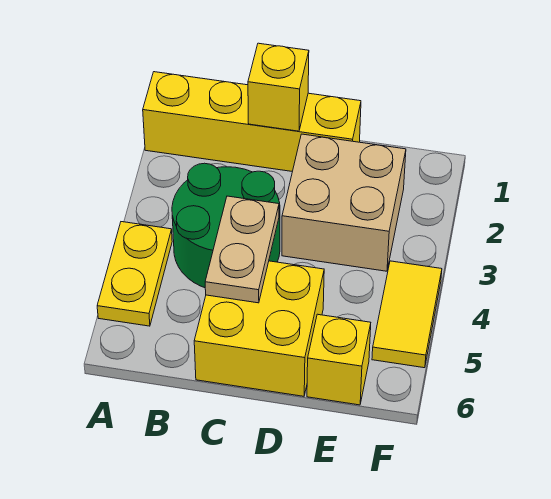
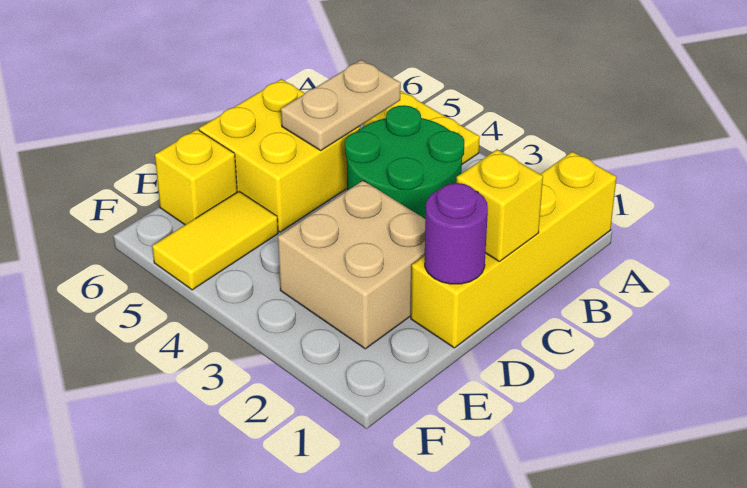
tan plate C4:C5 level 2 -> tan plate B5:C5 level 2
none -> purple round brick D1 level 2
yellow tile F4:F5 level 1 -> yellow tile E5:F5 level 1

